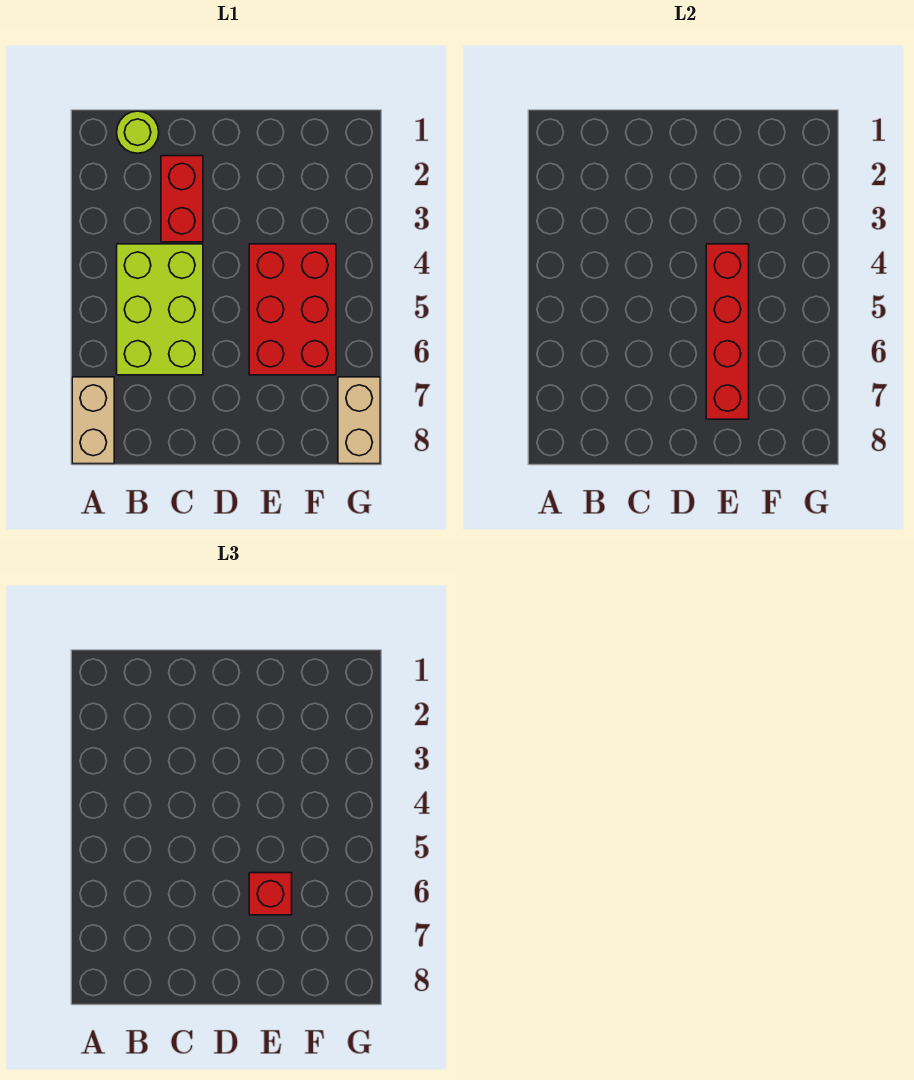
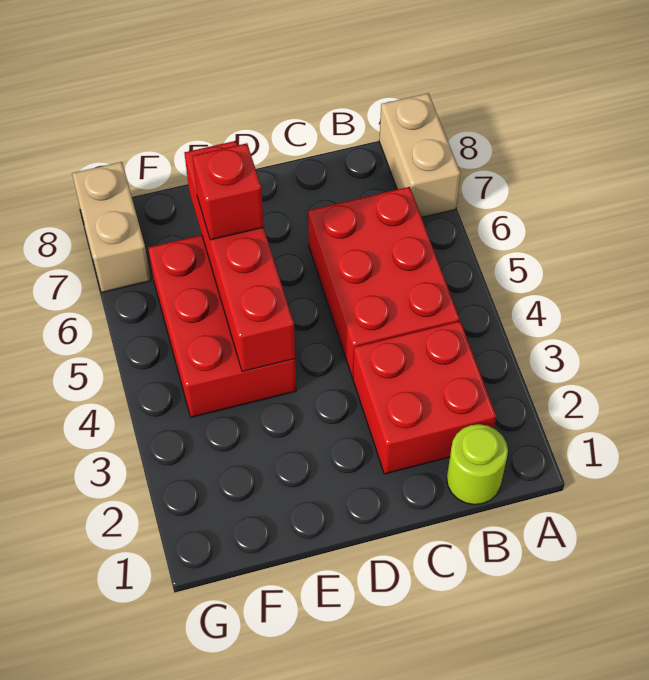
lime brick B4:C6 level 1 -> red brick B4:C6 level 1
red brick C2:C3 level 1 -> red brick B2:C3 level 1

